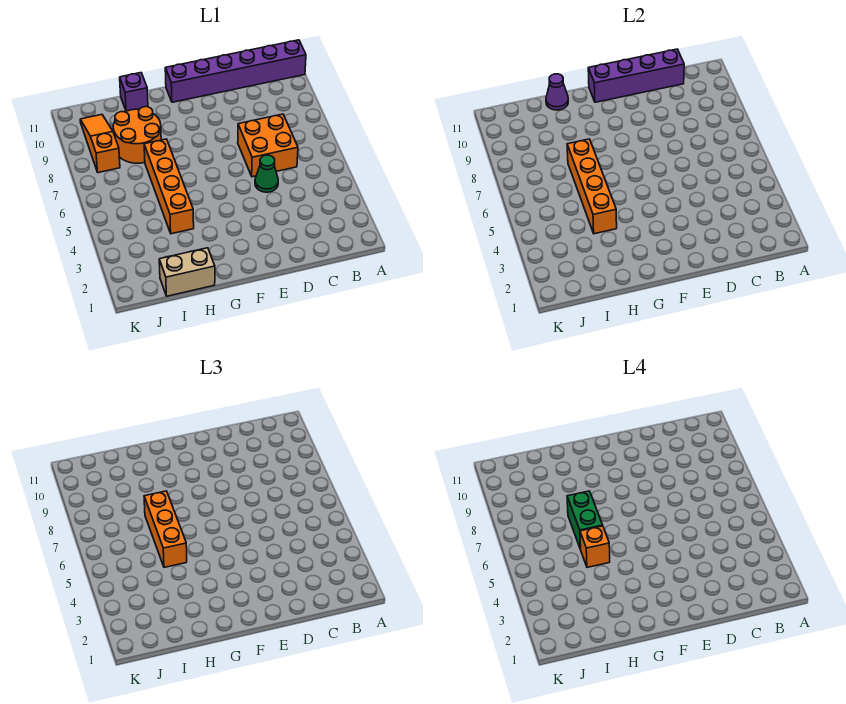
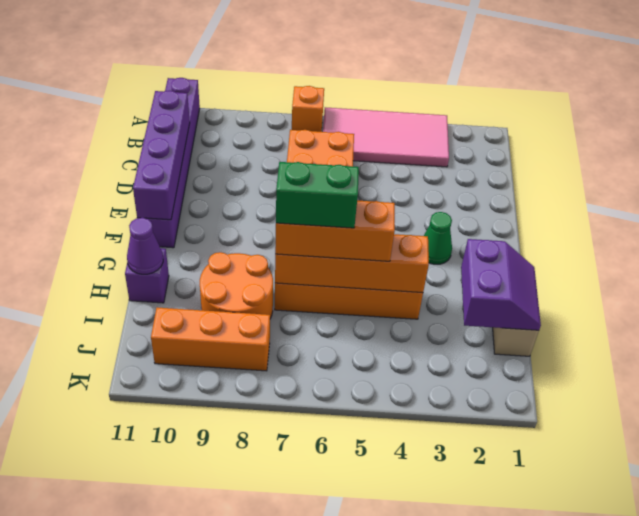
none -> pink tile A3:B6 level 1
green cone D5 level 1 -> green cone F3 level 1
none -> purple slope H1:I2 level 2 top 2
orange brick H5 level 4 -> orange brick A7 level 1
orange slope J8:J10 level 1 top 8 -> orange brick J8:J10 level 1

